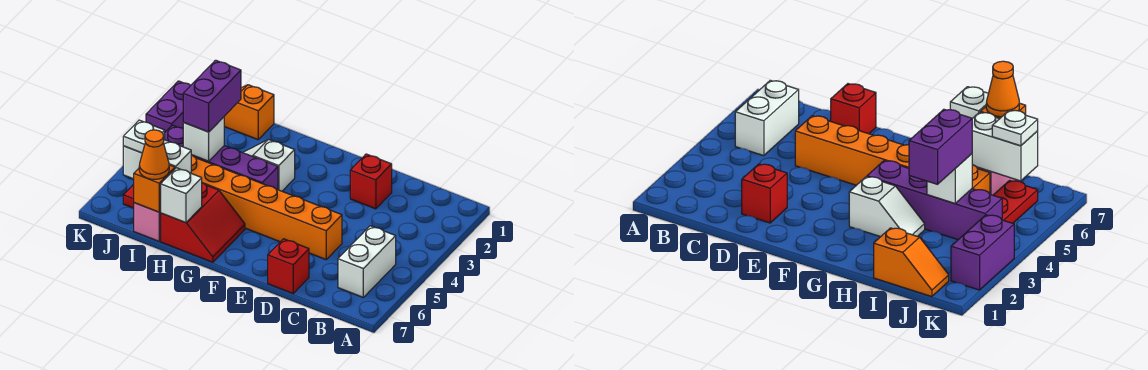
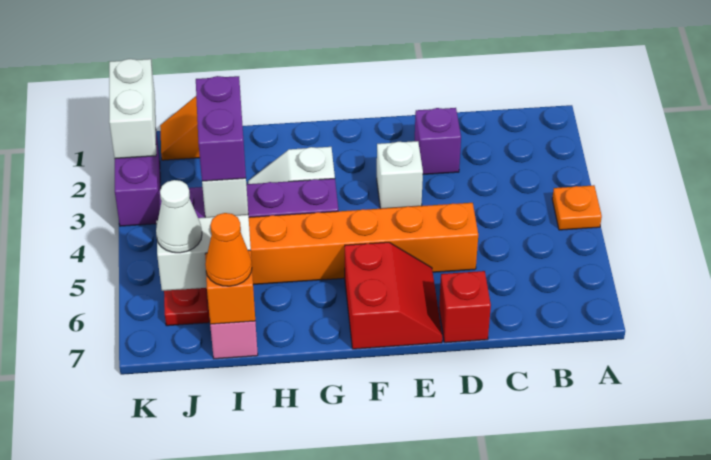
none -> orange plate A4 level 1
white brick B5:B6 level 1 -> white brick K1:K2 level 2
red brick D2 level 1 -> purple brick D2 level 1
red slope G6:H7 level 1 top H -> red slope E6:F7 level 1 top F
white brick H7 level 2 -> white brick E3 level 1
white plate J6 level 3 -> white cone J6 level 3

